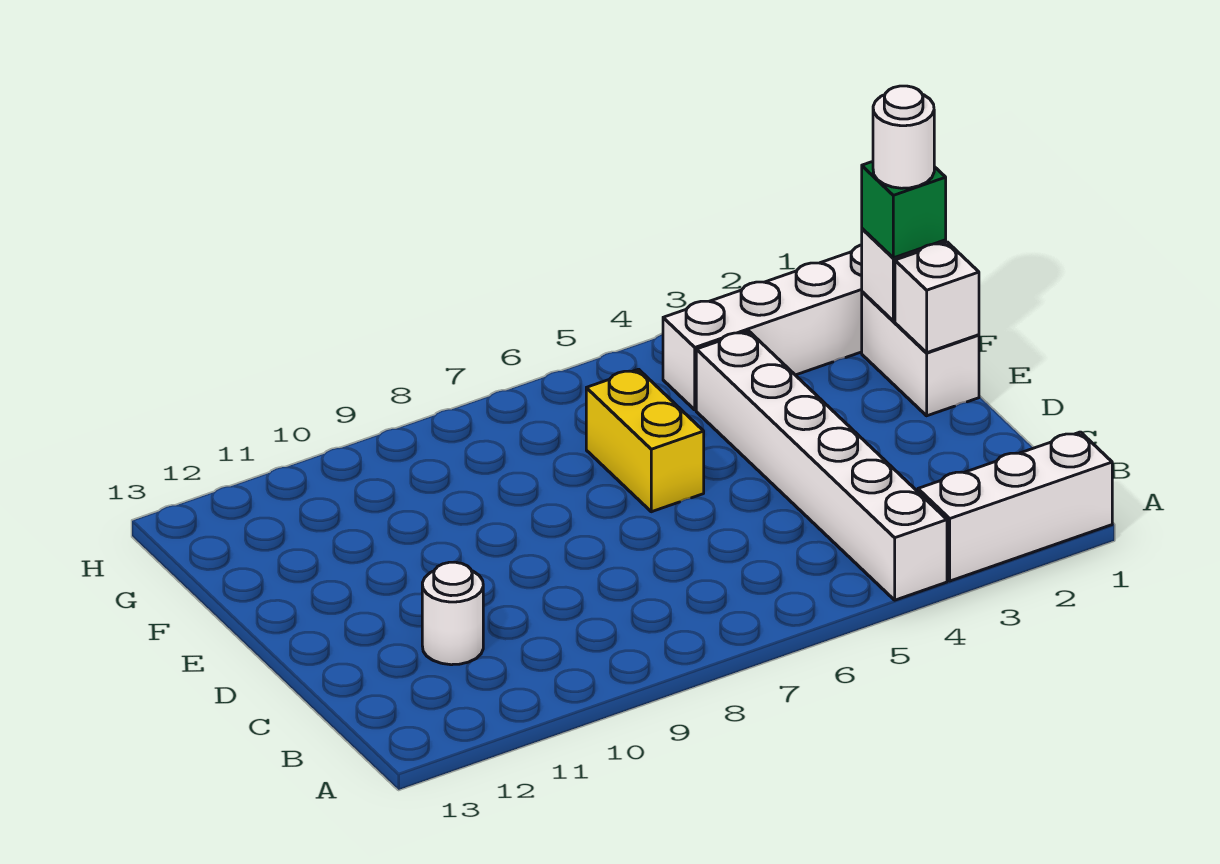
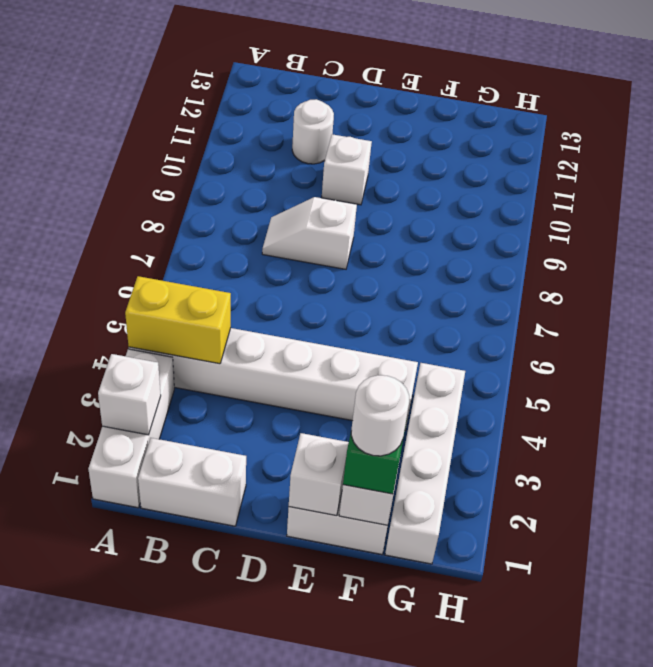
none -> white brick A2 level 2
none -> white brick B1:C1 level 1
none -> white slope C8:D8 level 1 top D
none -> white brick D10 level 1
yellow brick E6:F6 level 1 -> yellow brick A4:B4 level 2

